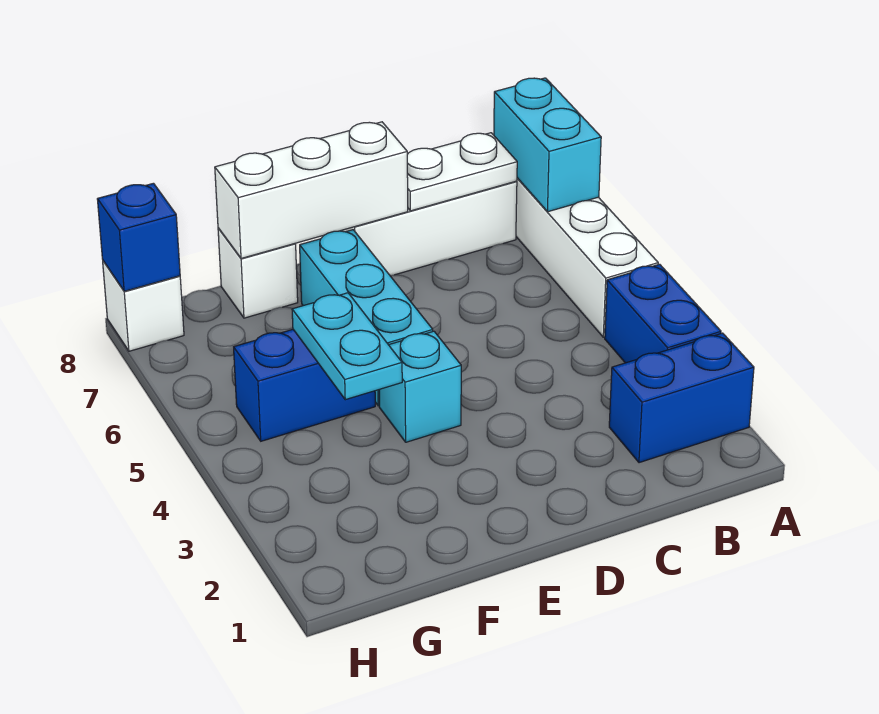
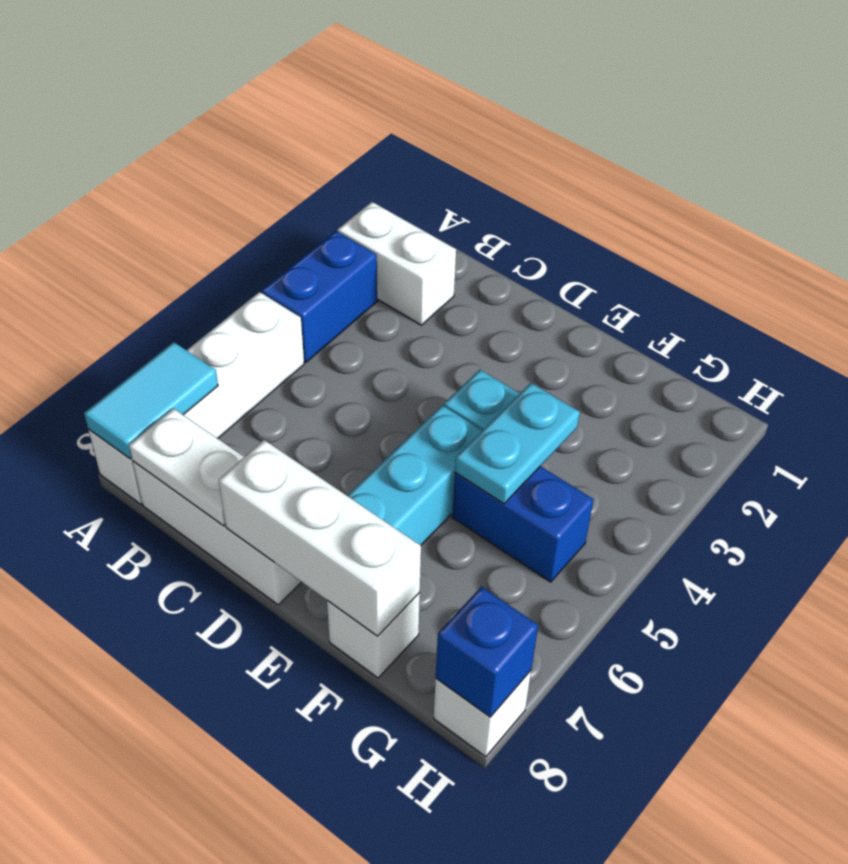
blue brick A2:B2 level 1 -> white brick A2:B2 level 1
cyan brick A7:A8 level 2 -> cyan tile A7:A8 level 2

